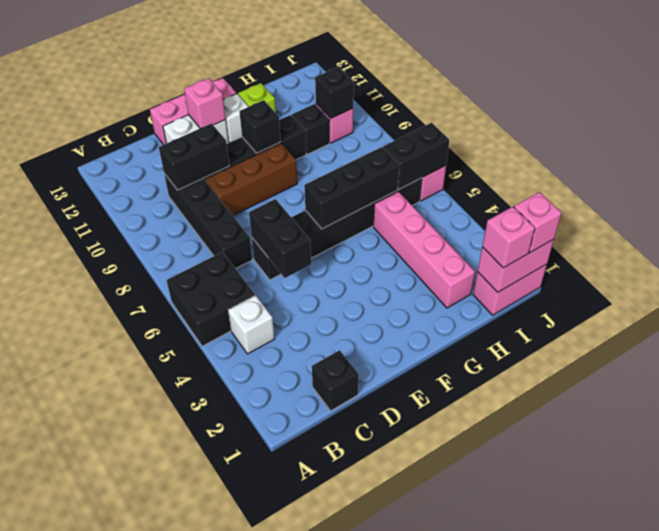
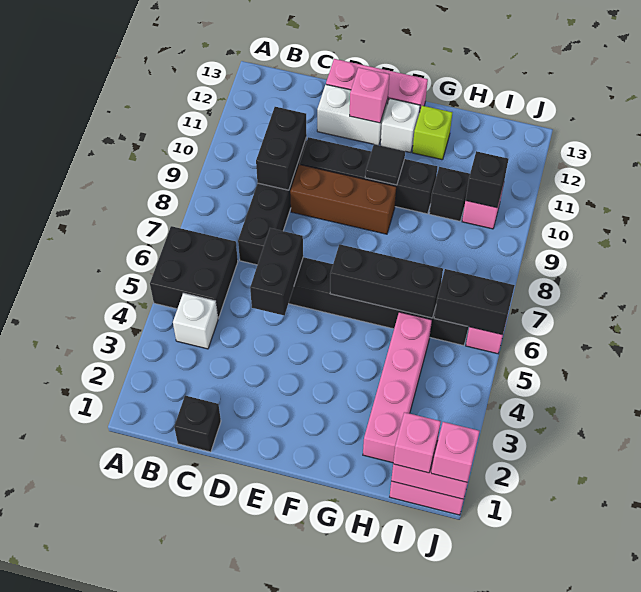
black brick C10:D10 level 2 -> black brick C9:C10 level 2
black brick F10 level 2 -> black tile F10 level 2

